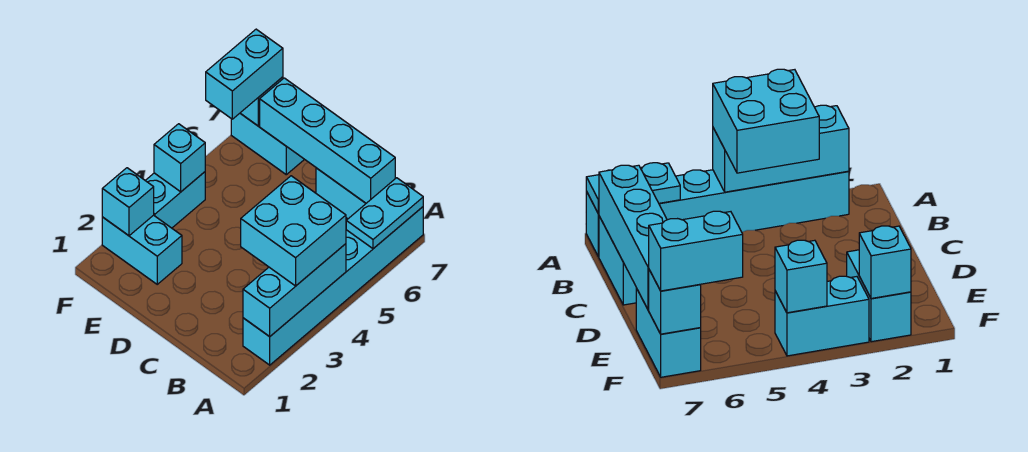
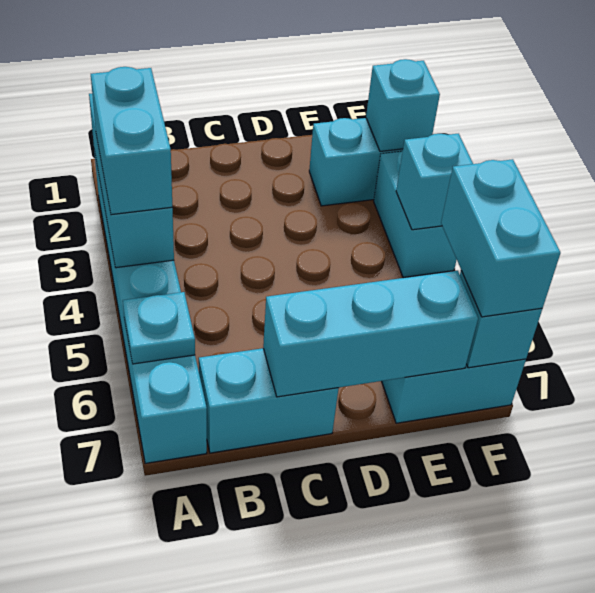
cyan brick A3:B4 level 3 -> cyan brick A3:A4 level 3
cyan plate A6:A7 level 2 -> cyan plate A6 level 2
cyan brick B7:E7 level 2 -> cyan brick C7:E7 level 2

